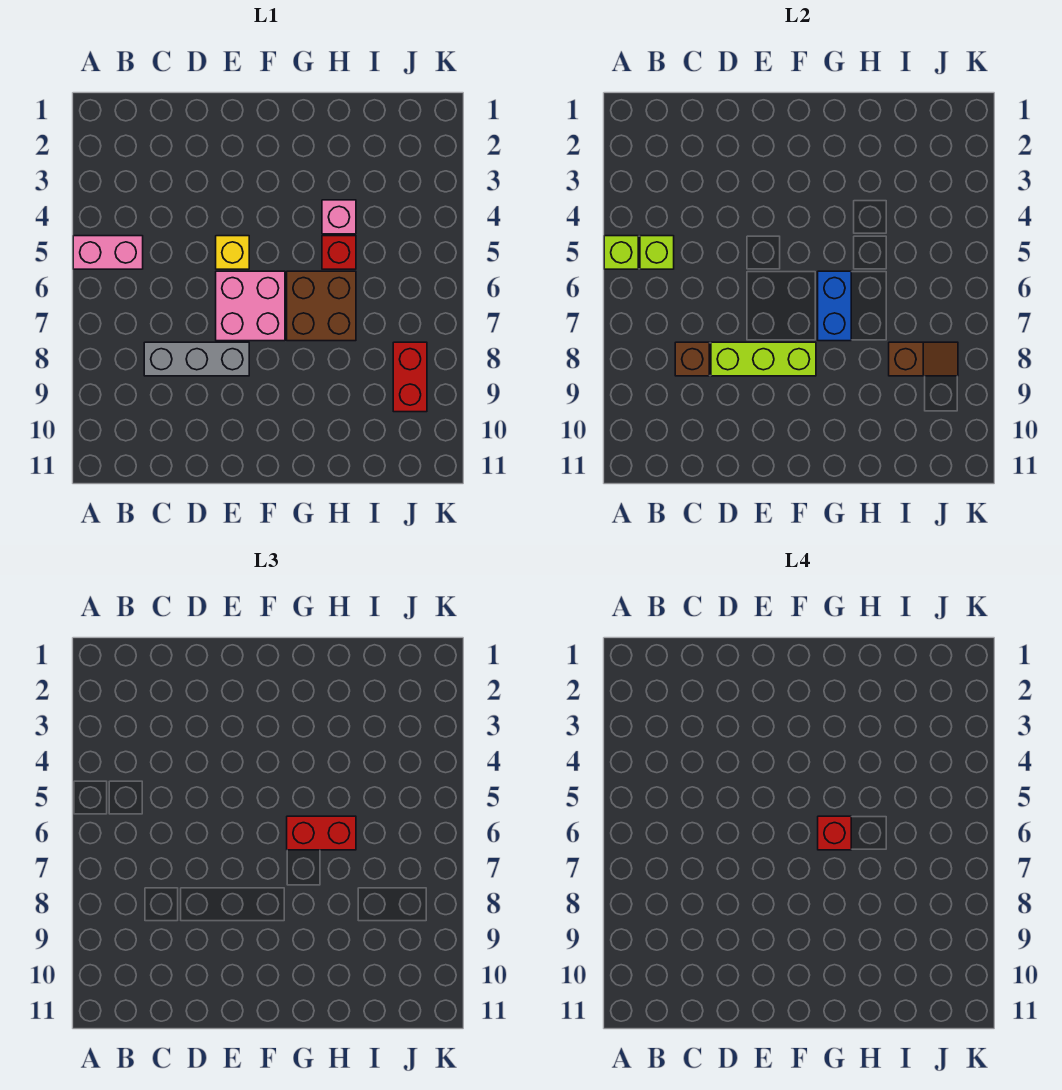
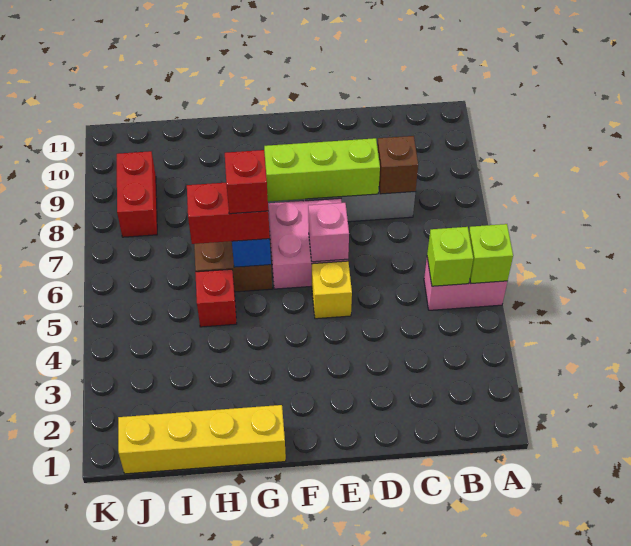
none -> yellow brick G1:J1 level 1
pink brick H4 level 1 -> pink brick E6 level 2
brown slope I8:J8 level 2 top I -> none

